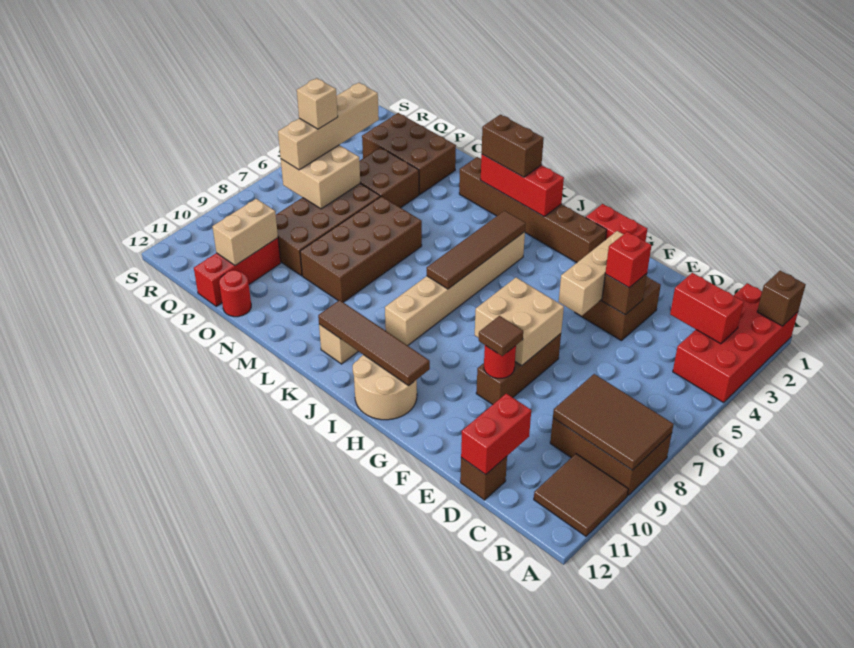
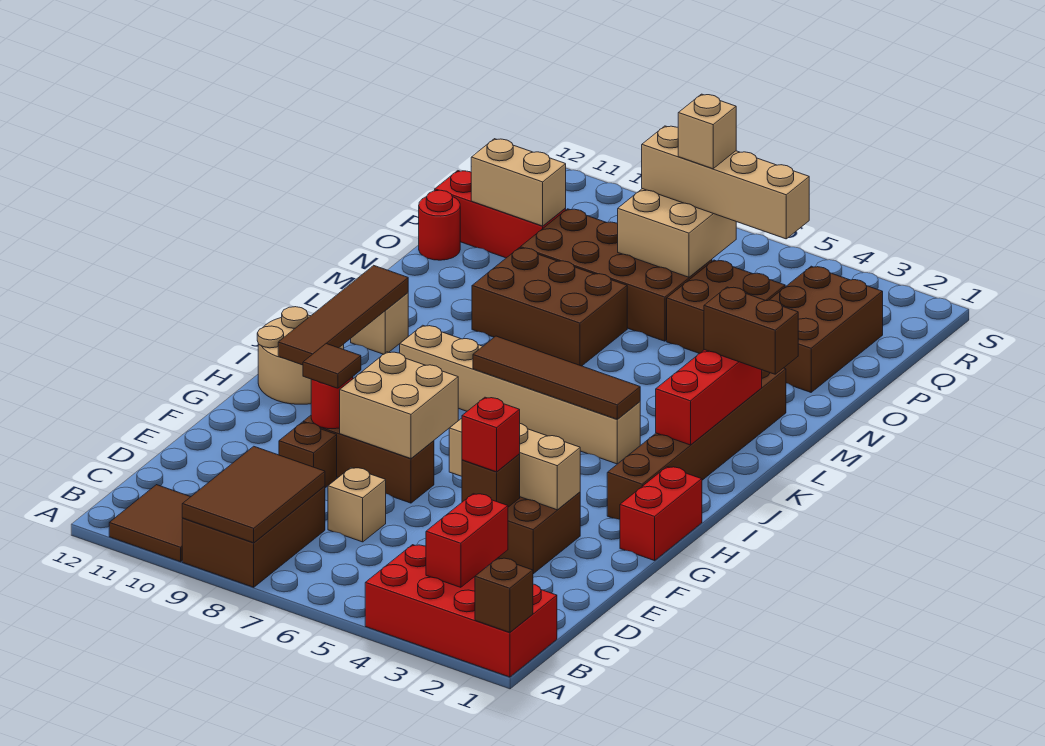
none -> tan brick D7 level 1
red brick D11:D12 level 2 -> none
brown brick D12 level 1 -> brown brick E9 level 1
brown brick K2:L2 level 3 -> brown brick L1:L2 level 3
brown brick M6:N9 level 1 -> brown brick M7:N9 level 1

